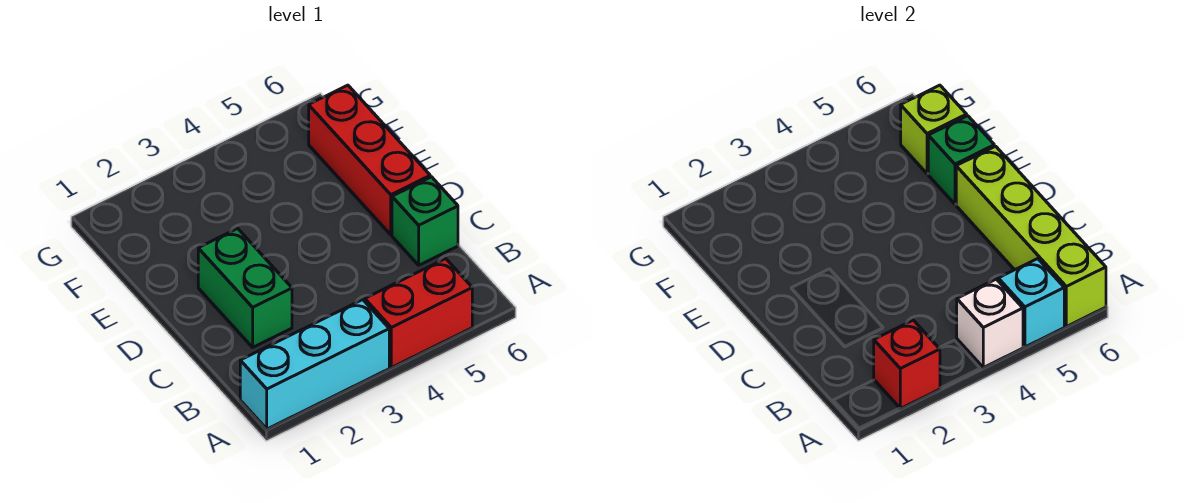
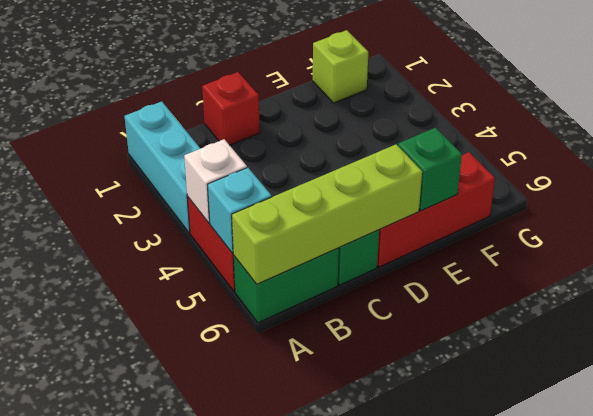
red brick A2 level 2 -> red brick C1 level 1
green brick C2:D2 level 1 -> green brick A6:B6 level 1
lime brick F6 level 2 -> lime brick F1 level 1

